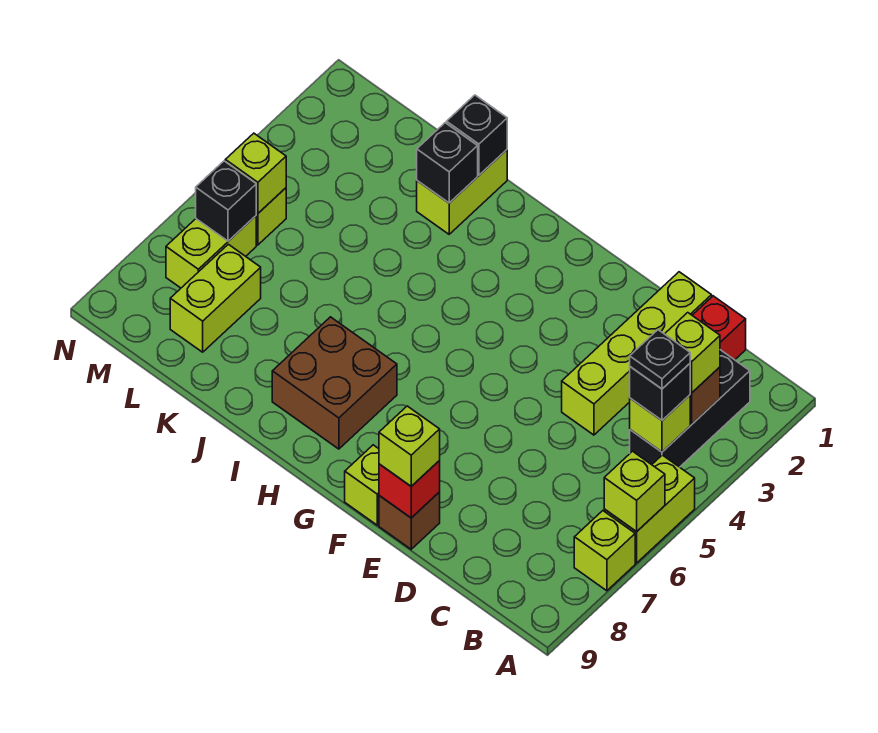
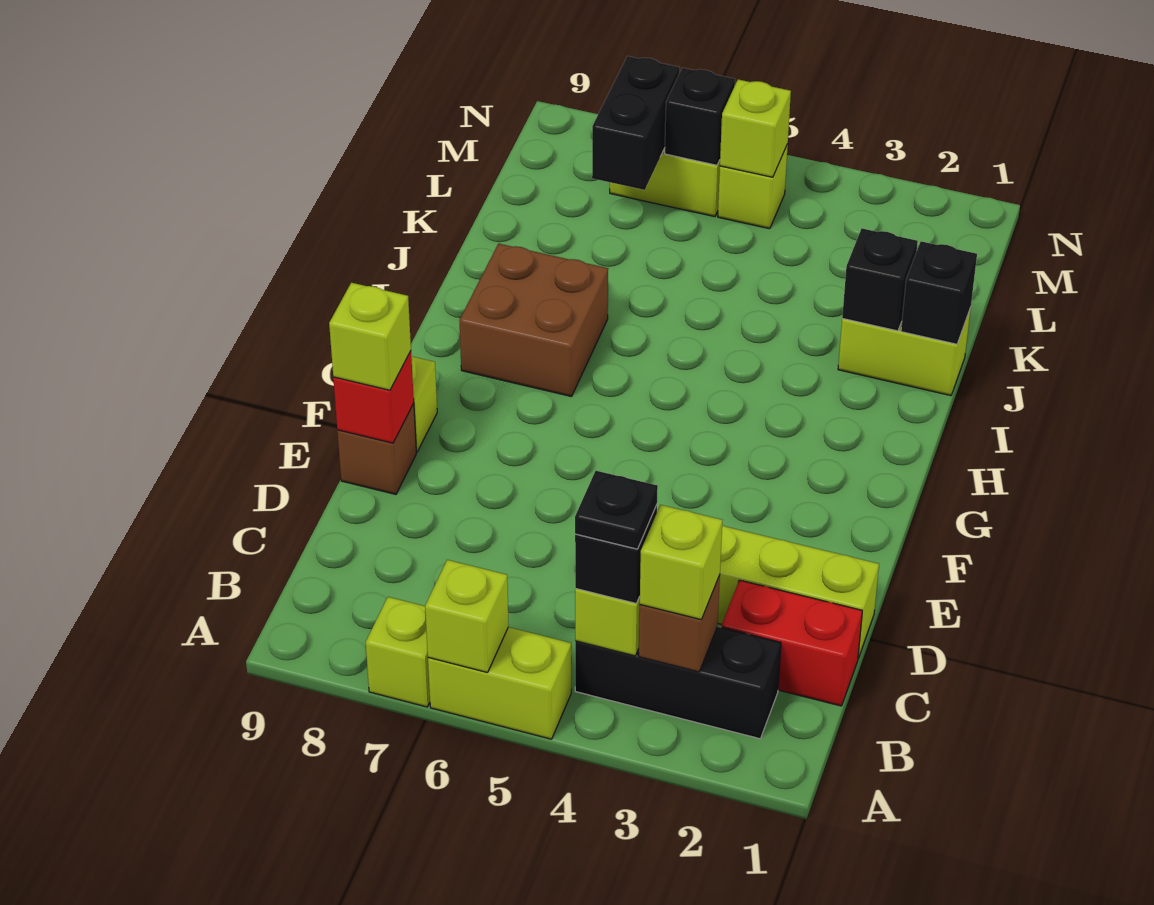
lime brick L7:L8 level 1 -> none
none -> black brick L7:M7 level 2

